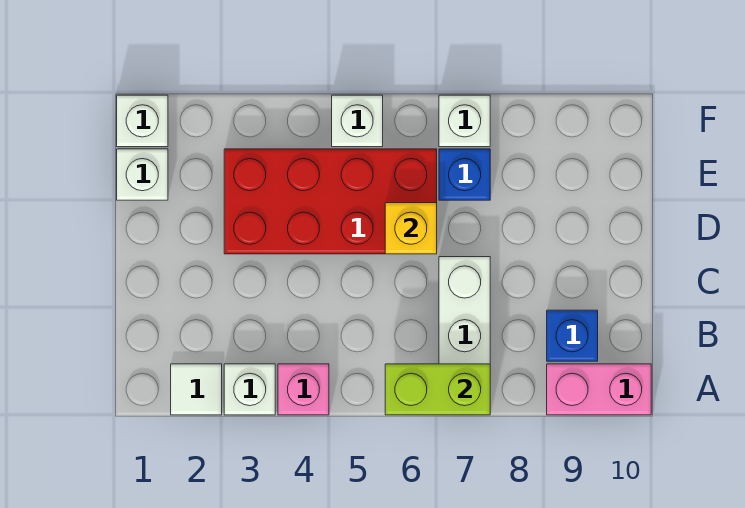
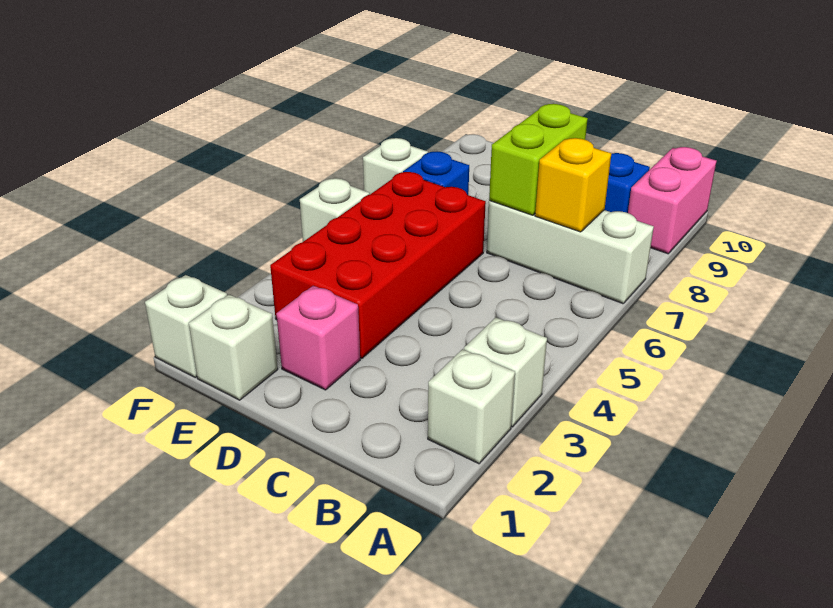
white tile A2 level 1 -> white brick A2 level 1
pink brick A4 level 1 -> pink brick D2 level 1
lime brick A6:A7 level 2 -> lime brick C7:C8 level 2
yellow brick D6 level 2 -> yellow brick B7 level 2

